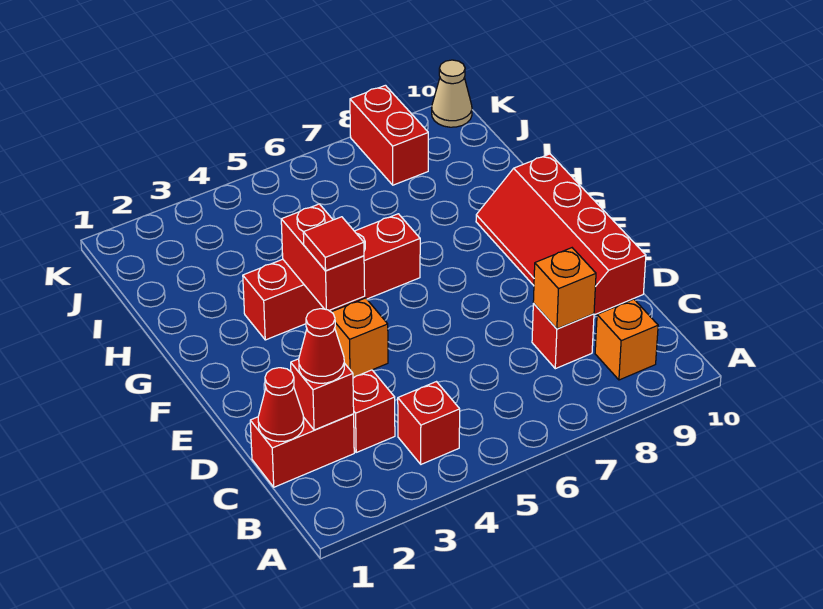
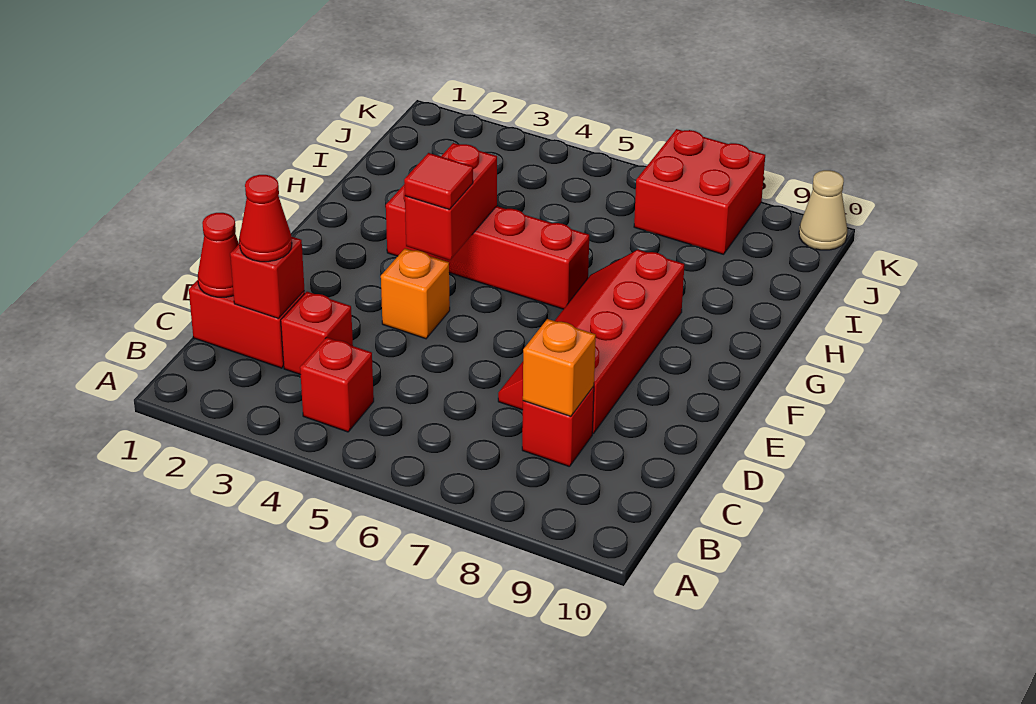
orange brick B9 level 1 -> none
red slope D9:G10 level 1 top 10 -> red slope D7:G8 level 1 top 8
red brick J8:K8 level 1 -> red brick J7:K8 level 1

